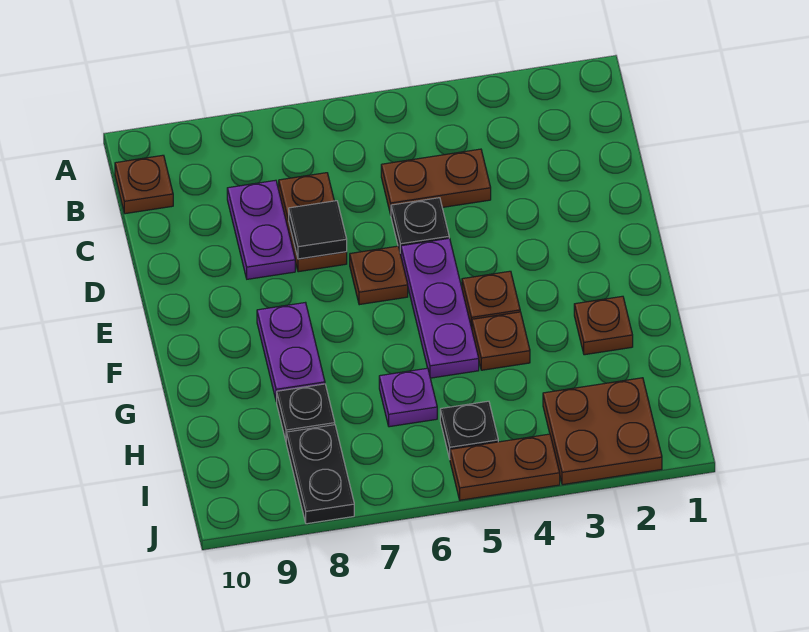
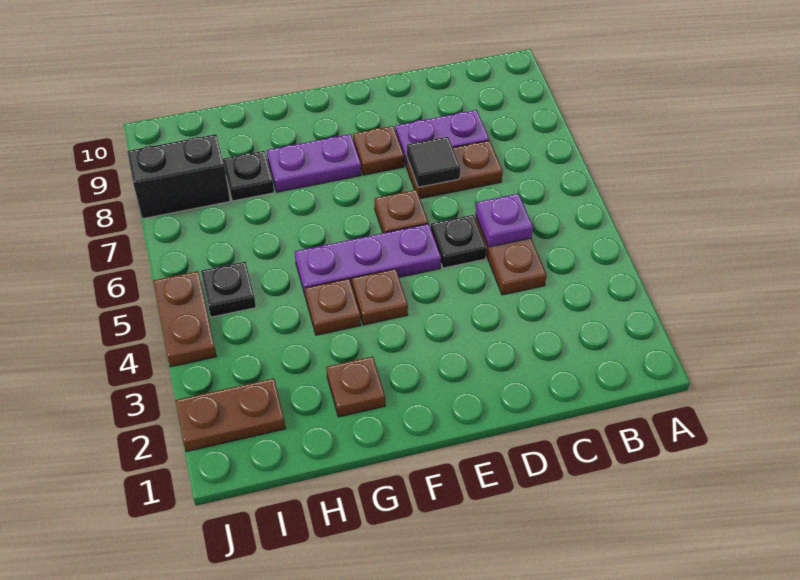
brown plate B10 level 1 -> brown plate E8 level 1
purple plate H6 level 1 -> purple plate C5 level 2
brown plate I2:J3 level 1 -> brown plate I2:J2 level 1
black plate I8:J8 level 1 -> black brick I8:J8 level 1

